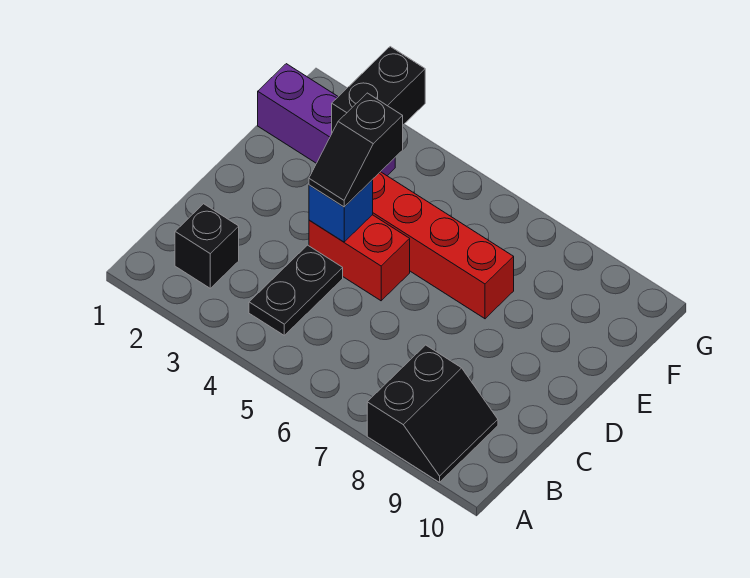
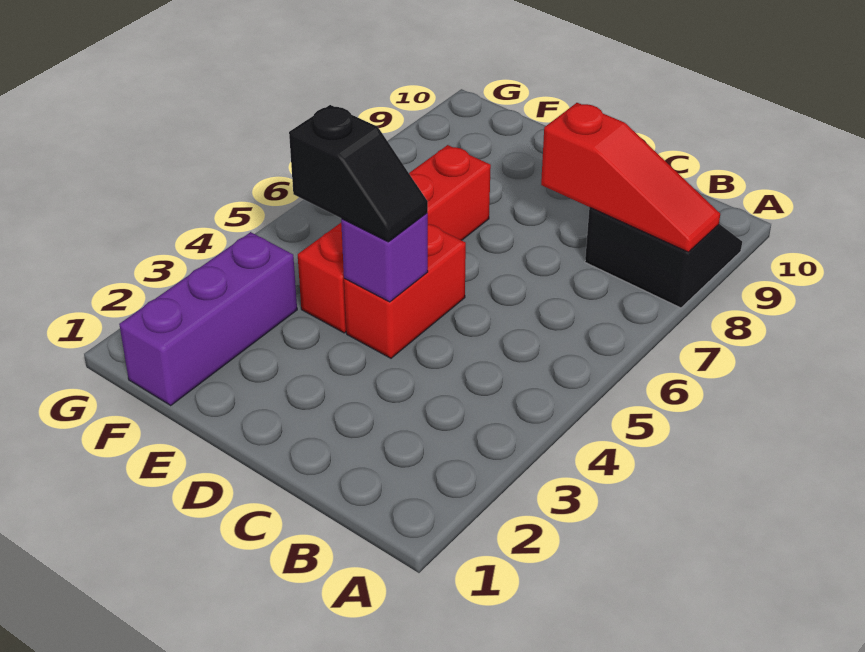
none -> red slope A8:C8 level 2 top C
black brick B2 level 1 -> none
black plate B4:C4 level 1 -> none
blue brick D4 level 2 -> purple brick D4 level 2
black brick F3:G3 level 2 -> none

